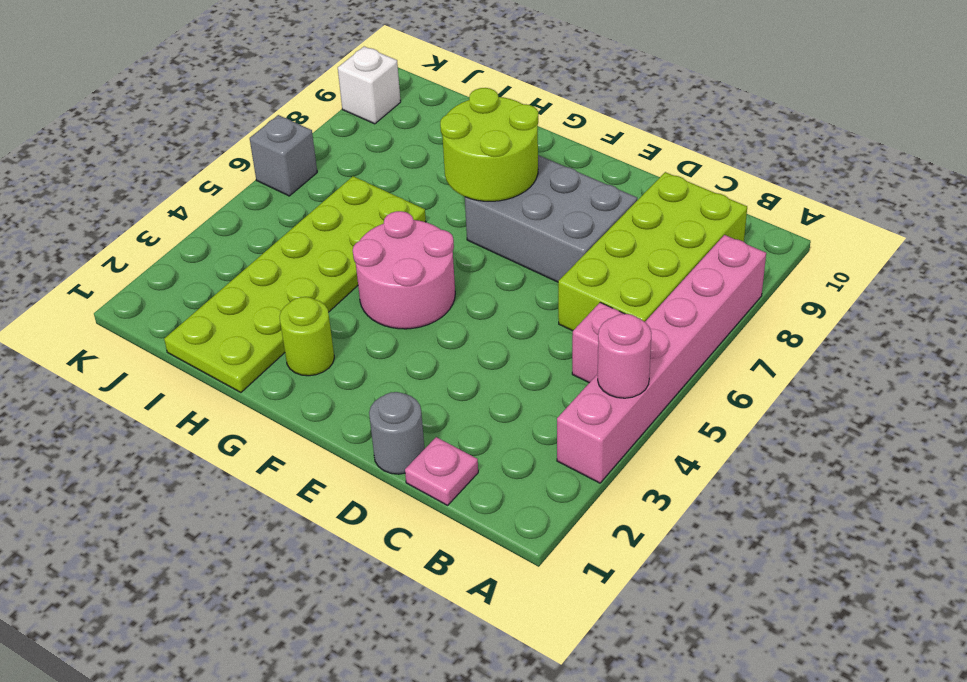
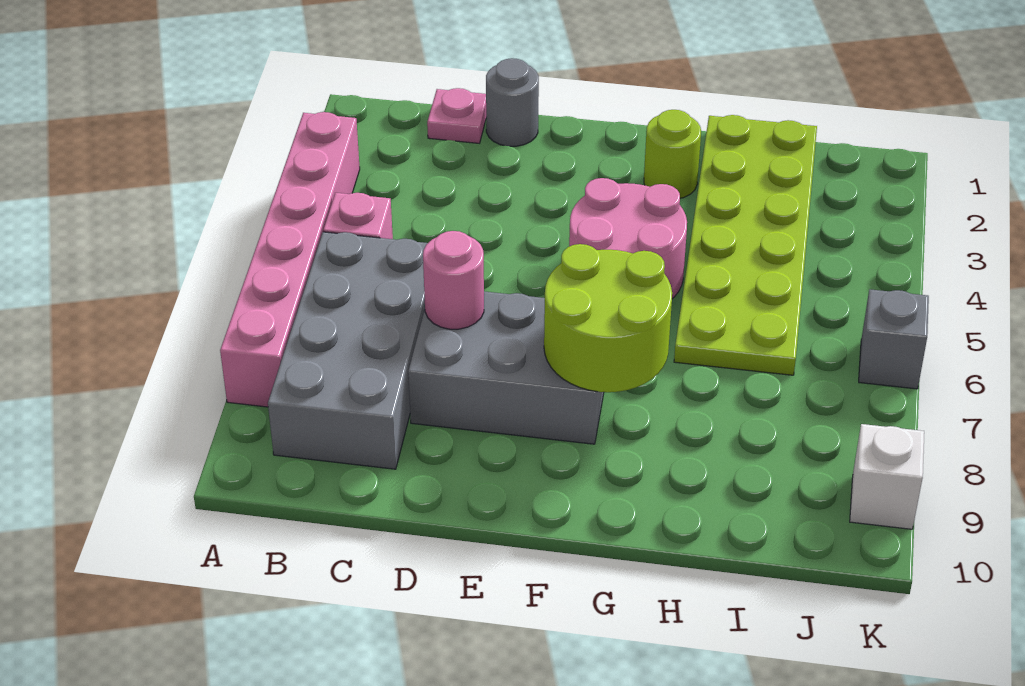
pink round brick A4 level 2 -> pink round brick D7 level 2
lime brick B6:C9 level 1 -> grey brick B6:C9 level 1

